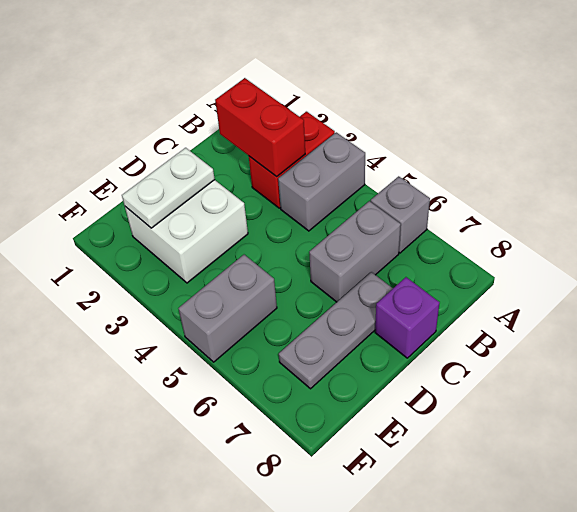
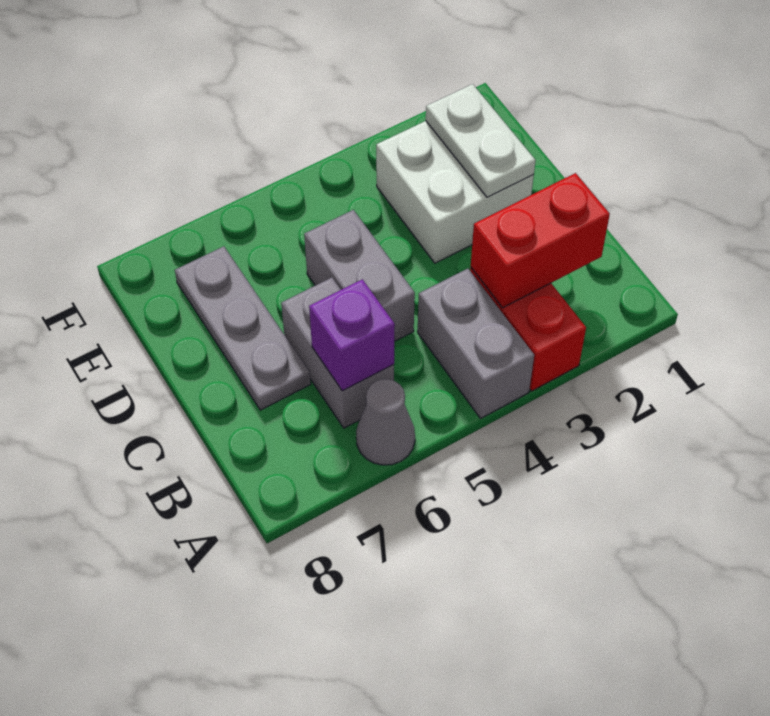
grey brick A6 level 1 -> grey cone A6 level 1
purple brick C8 level 1 -> purple brick B6 level 2
grey brick E5:F5 level 1 -> grey brick C5:D5 level 1

